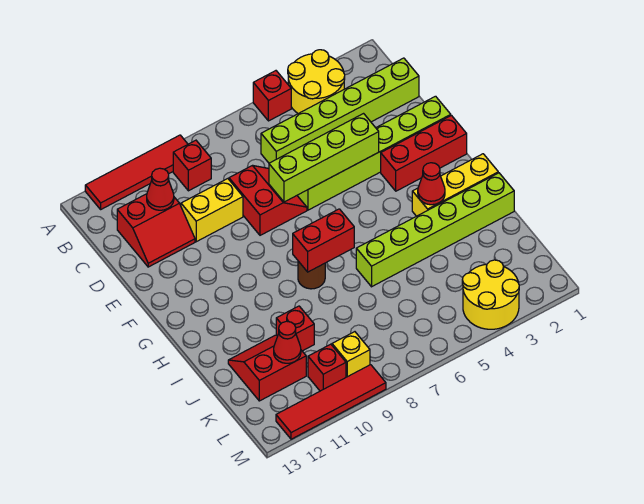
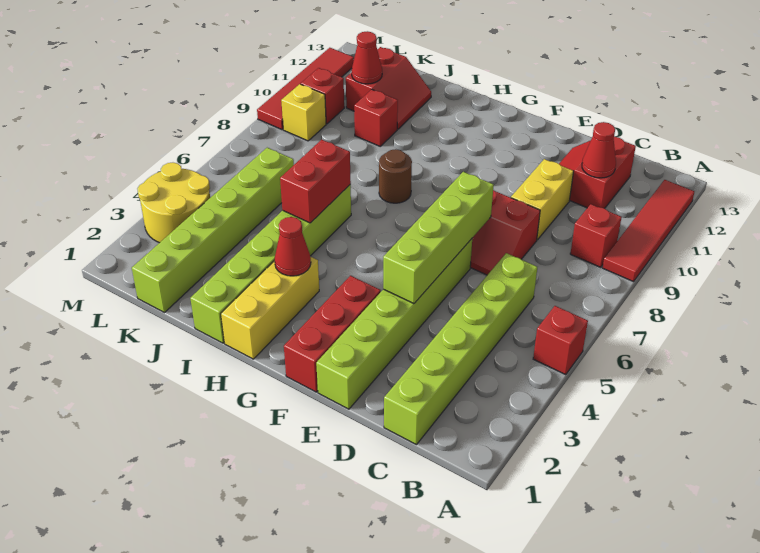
yellow round brick A3:B4 level 1 -> none
red brick H7:H8 level 2 -> red brick I5:I6 level 2
none -> lime brick K1:K6 level 1

